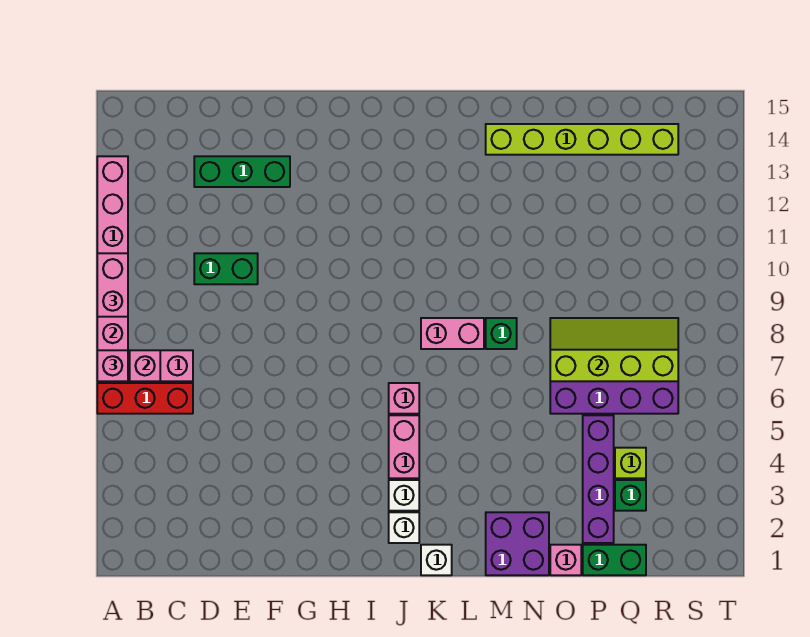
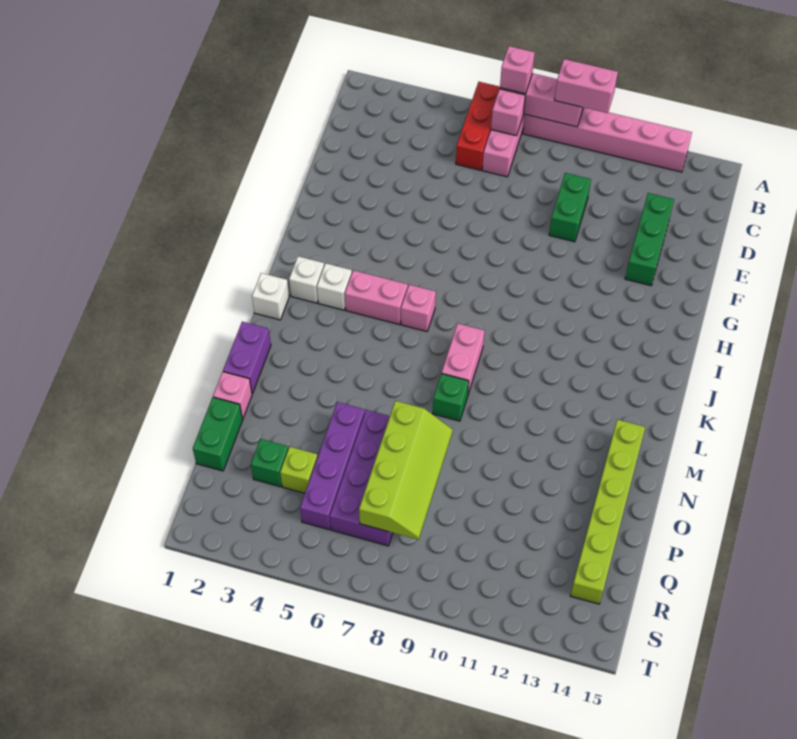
purple brick M1:N2 level 1 -> purple brick M1:N1 level 1
purple brick P2:P5 level 1 -> purple brick O5:R5 level 1

